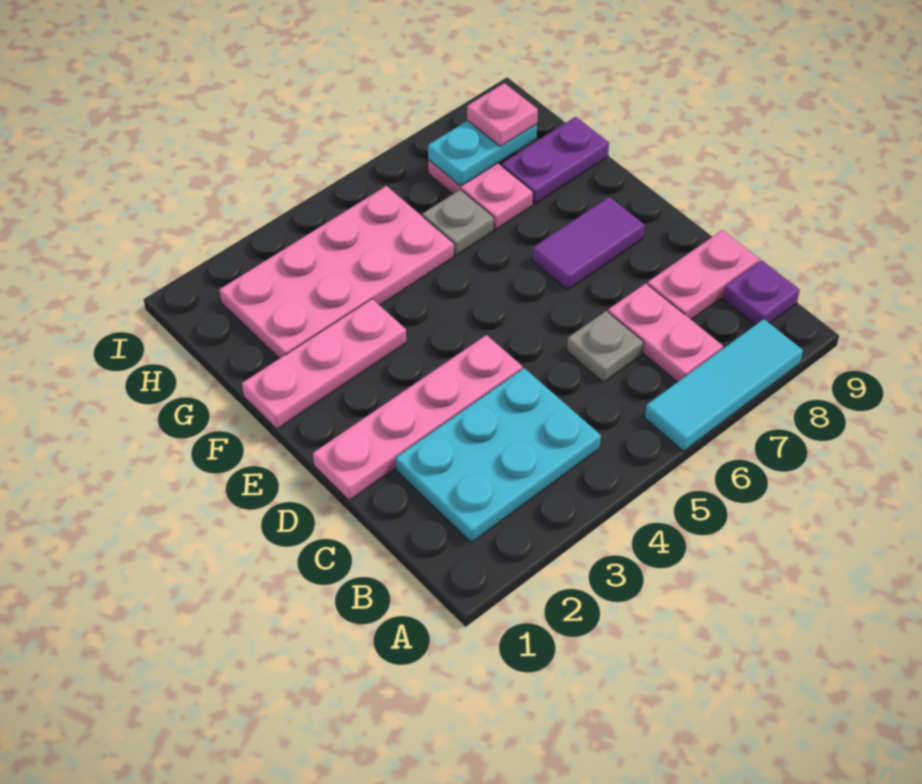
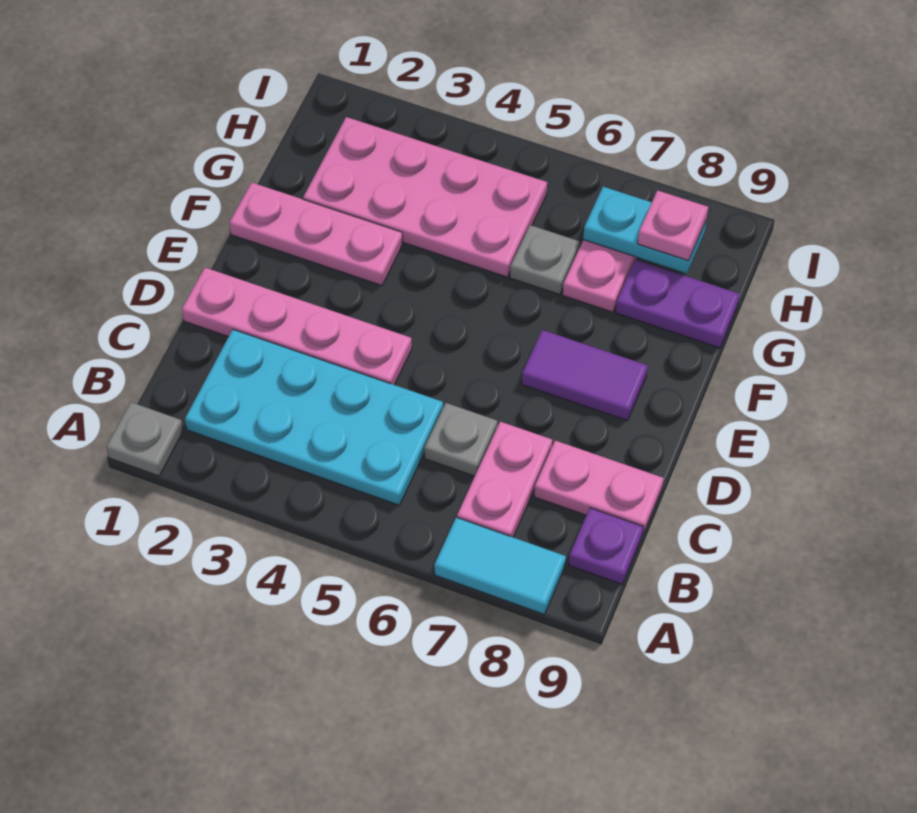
none -> grey plate A1 level 1
cyan tile A6:A8 level 1 -> cyan tile A7:A8 level 1
cyan plate B2:C4 level 1 -> cyan plate B2:C5 level 1

